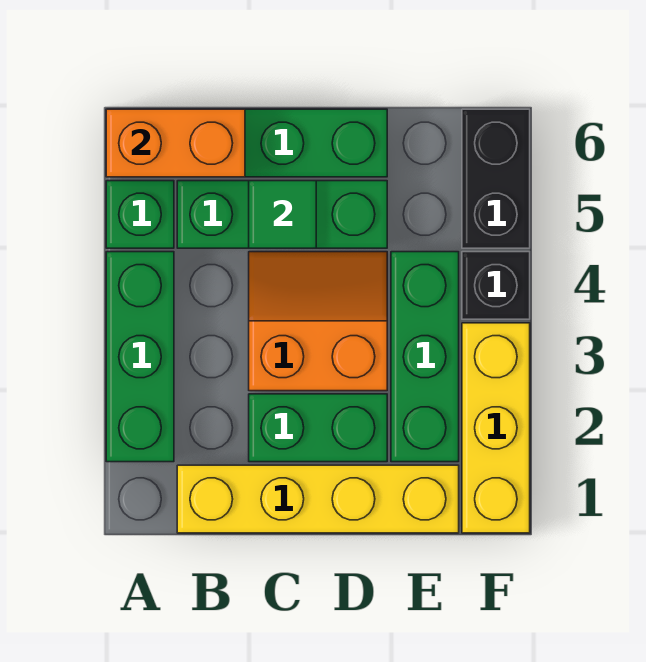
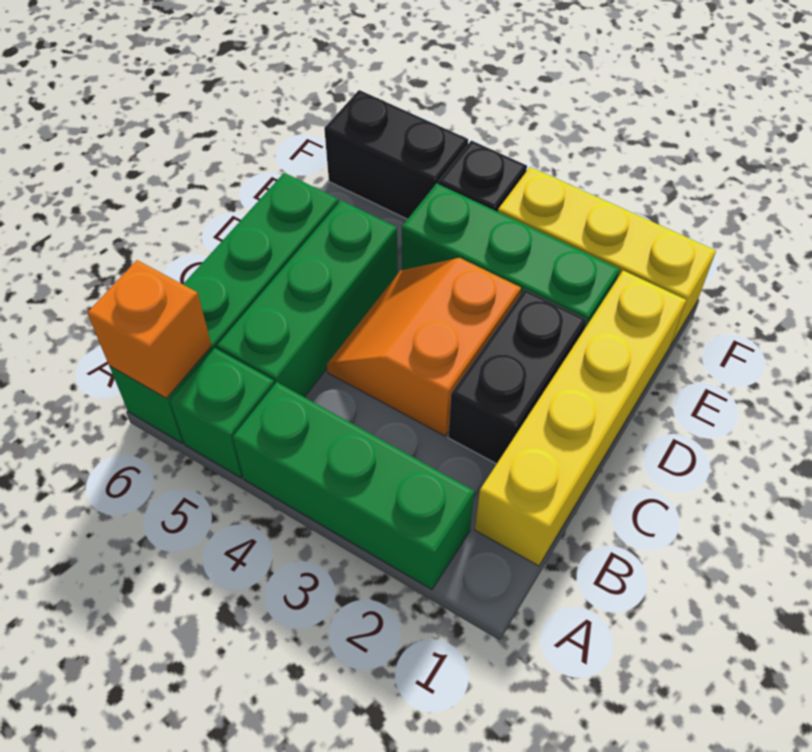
orange brick A6:B6 level 2 -> orange brick A6 level 2
green brick C2:D2 level 1 -> black brick C2:D2 level 1
green tile C5 level 2 -> none

